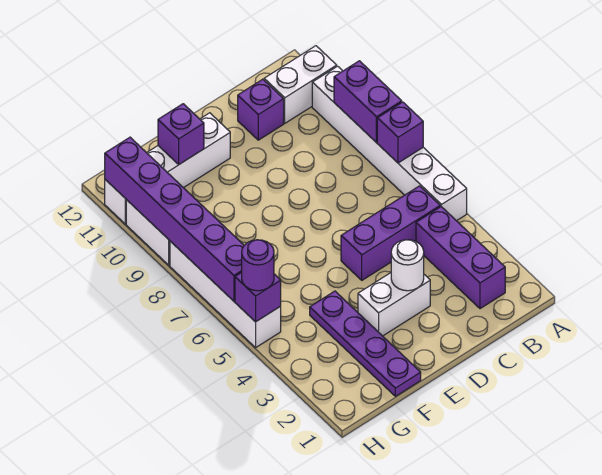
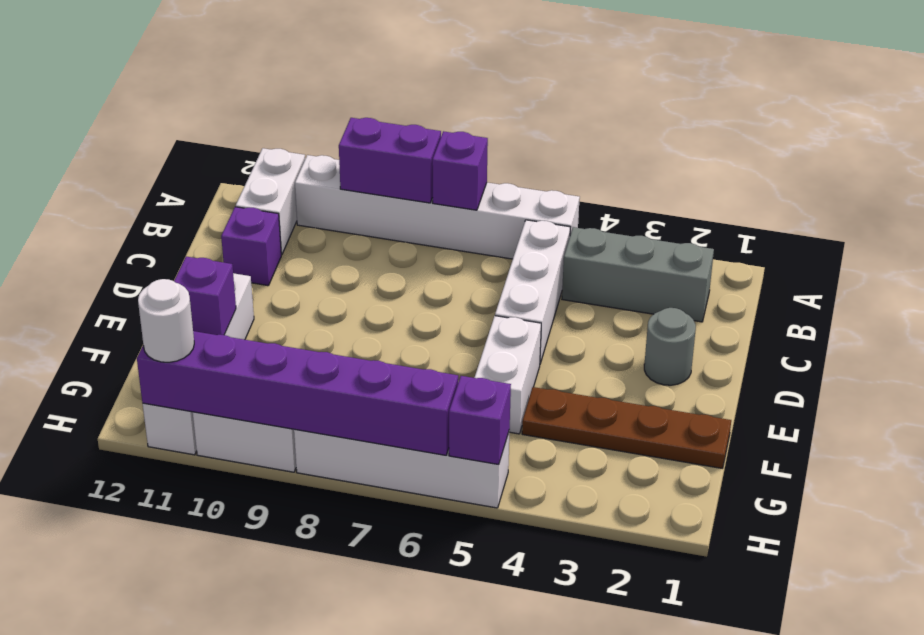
purple brick B2:B4 level 1 -> grey brick B2:B4 level 1
purple brick B5:D5 level 1 -> white brick B5:D5 level 1
none -> grey round brick D2 level 1
white brick D3:E3 level 1 -> white brick E5:F5 level 1
white round brick D3 level 2 -> white round brick H11 level 3
purple plate F1:F4 level 1 -> brown plate F1:F4 level 1
purple round brick H5 level 3 -> none

